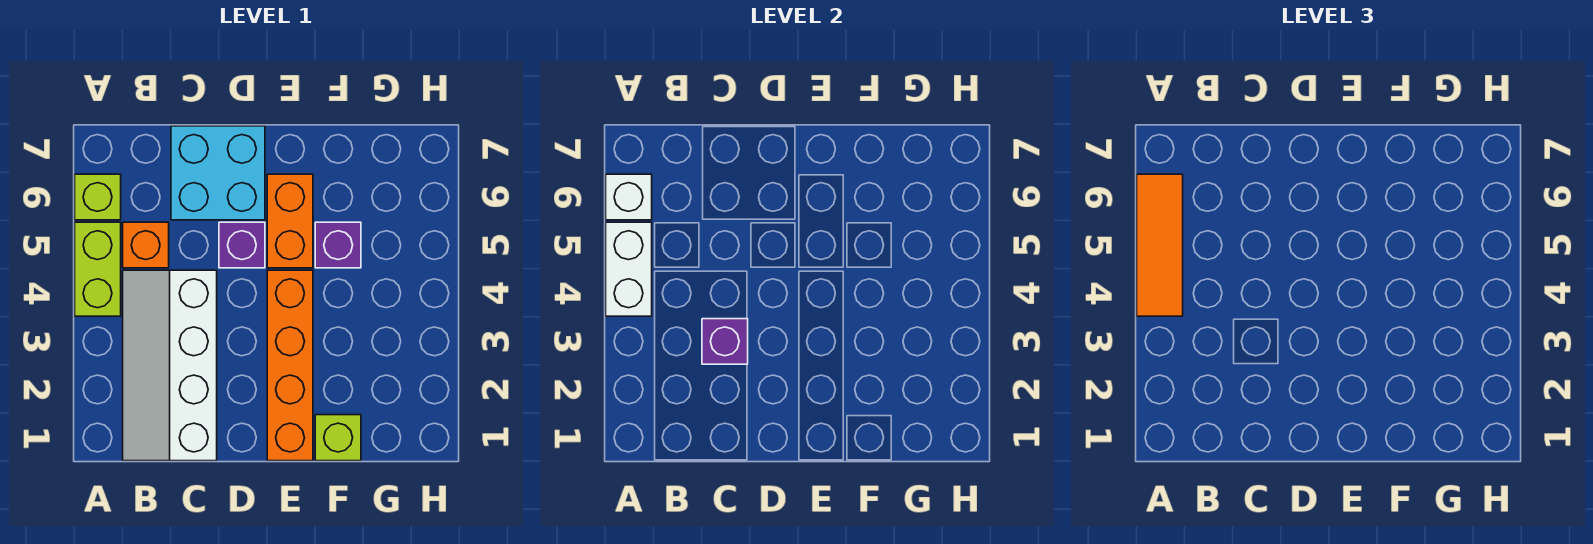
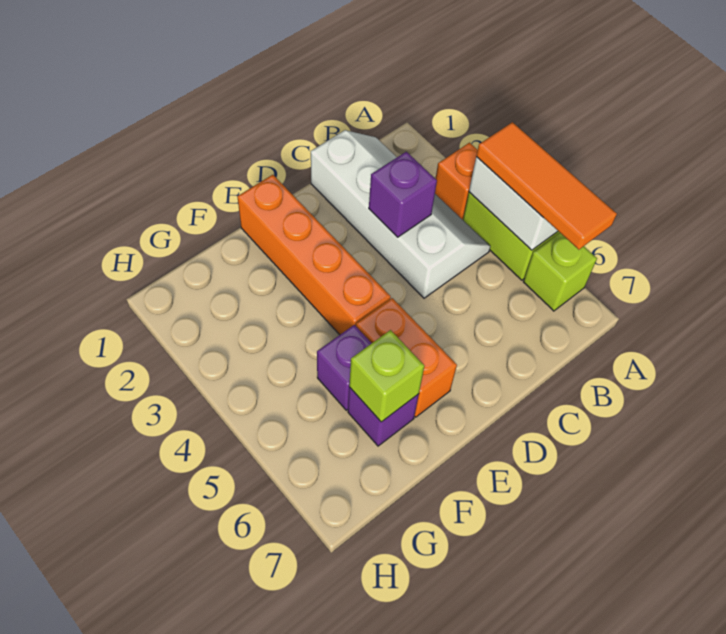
white brick A6 level 2 -> none
orange brick B5 level 1 -> orange brick A3 level 1
cyan brick C6:D7 level 1 -> none
purple brick D5 level 1 -> purple brick F6 level 1
lime brick F1 level 1 -> lime brick F6 level 2

